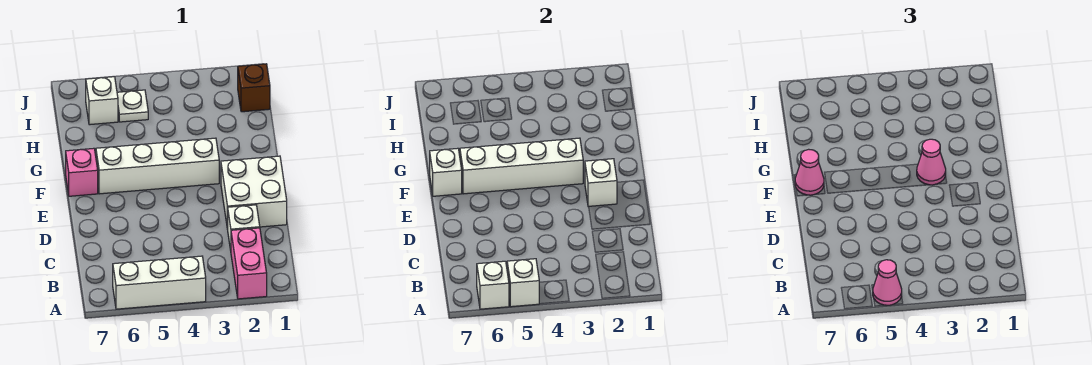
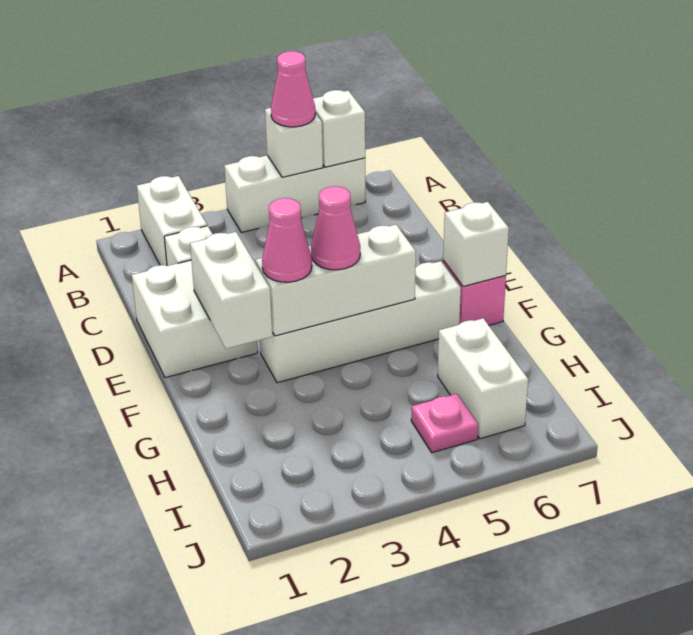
pink brick A2:B2 level 1 -> white brick A2:B2 level 1
white brick E2 level 2 -> white brick E2:F2 level 2
white brick F3:F6 level 2 -> white brick F3:F5 level 2
pink cone F7 level 3 -> pink cone F4 level 3
brown brick I1 level 1 -> none
white plate I5 level 1 -> pink plate I5 level 1
white brick I6 level 1 -> white brick H6:I6 level 1

